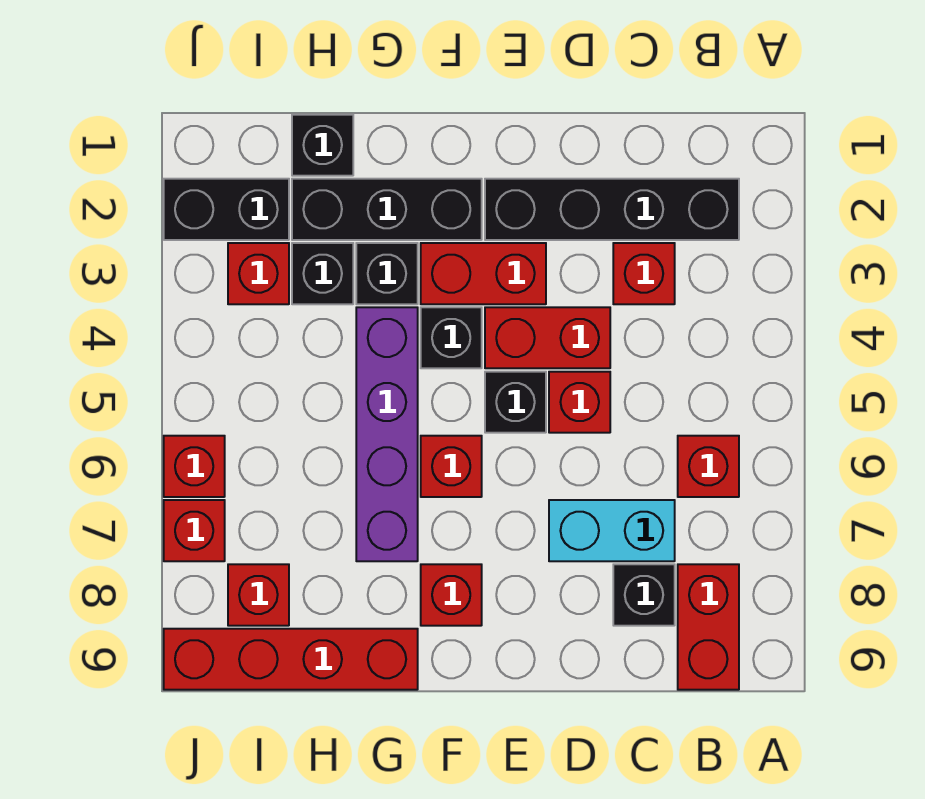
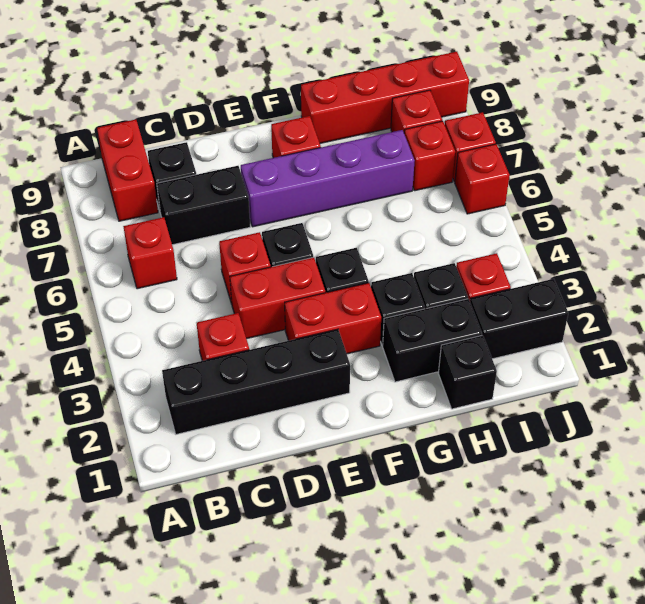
cyan brick C7:D7 level 1 -> black brick C7:D7 level 1
black brick F2:H2 level 1 -> black brick G2:H2 level 1
red brick F6 level 1 -> red brick I7 level 1
purple brick G4:G7 level 1 -> purple brick E7:H7 level 1

